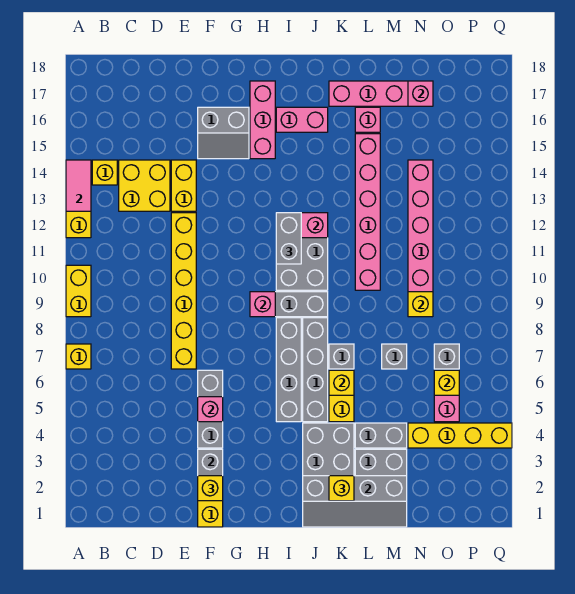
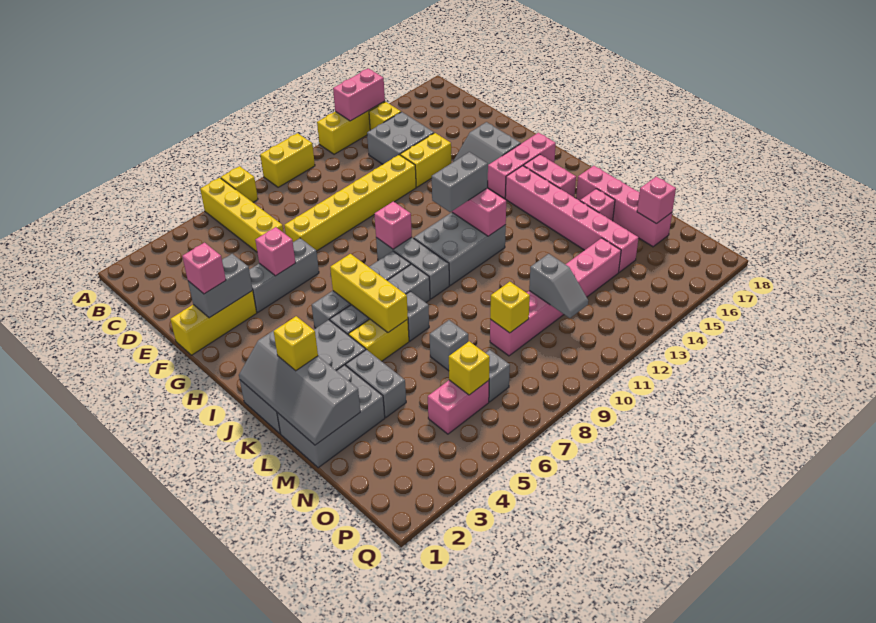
pink tile A13:A14 level 2 -> pink brick A13:A14 level 2
yellow brick C13:D14 level 1 -> grey brick C13:D14 level 1
yellow brick F2 level 3 -> pink brick F2 level 3
yellow brick K6 level 2 -> yellow brick I6:K6 level 2
pink brick L10:L15 level 1 -> pink brick I15:N15 level 1
yellow brick N4:Q4 level 1 -> yellow brick A6:D6 level 1
none -> grey slope N11:O11 level 2 top N

